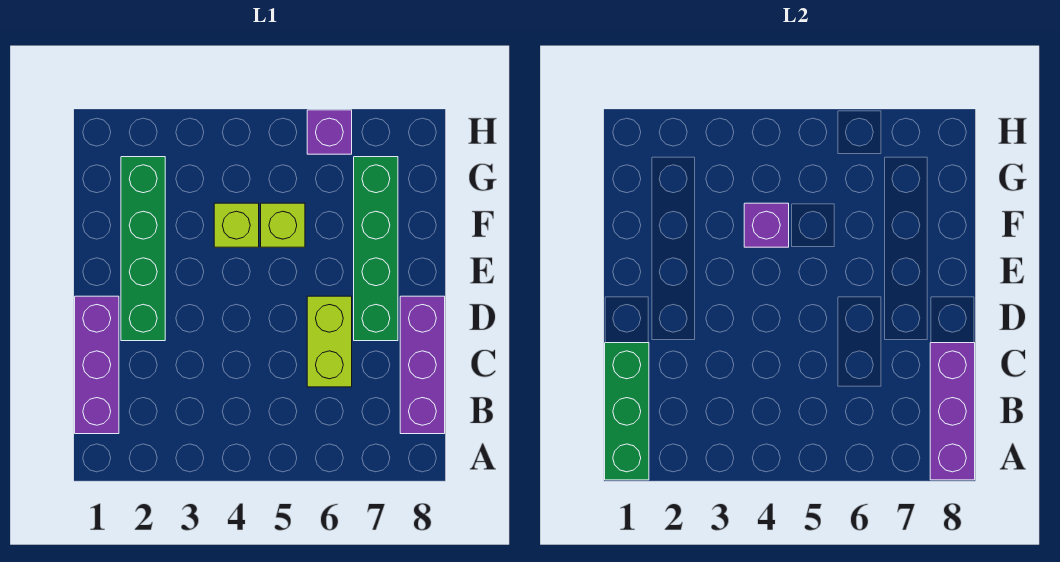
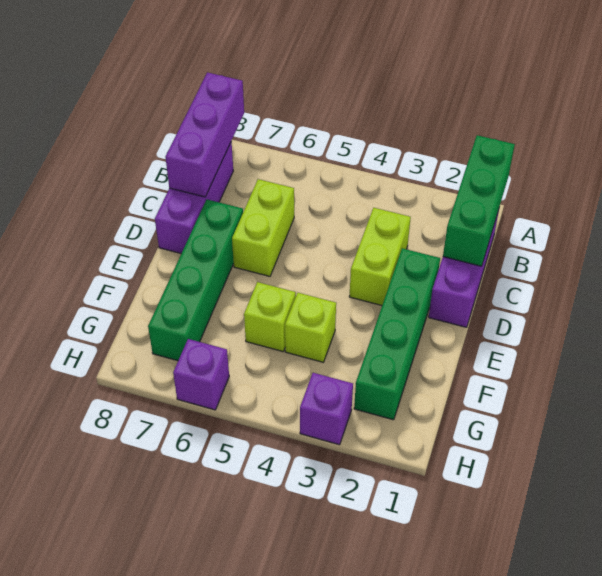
none -> lime brick C3:D3 level 1
purple brick F4 level 2 -> purple brick H3 level 1

